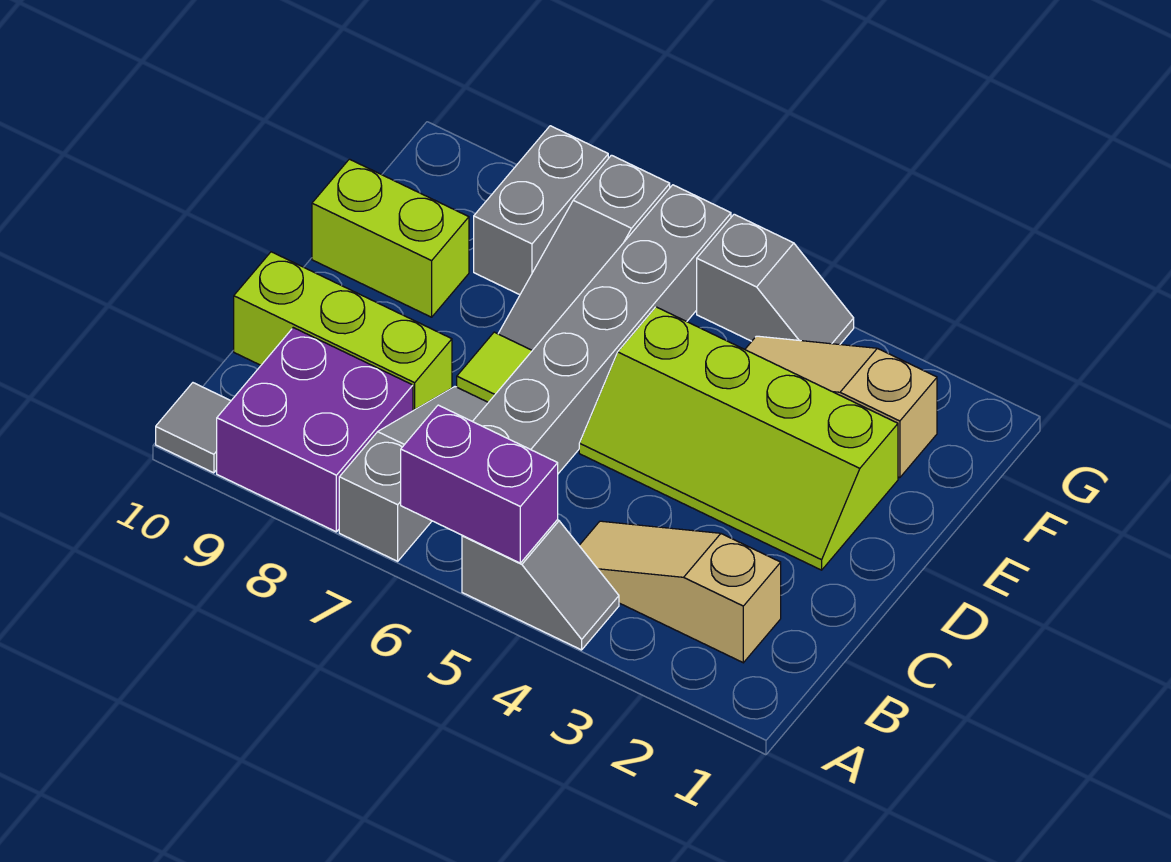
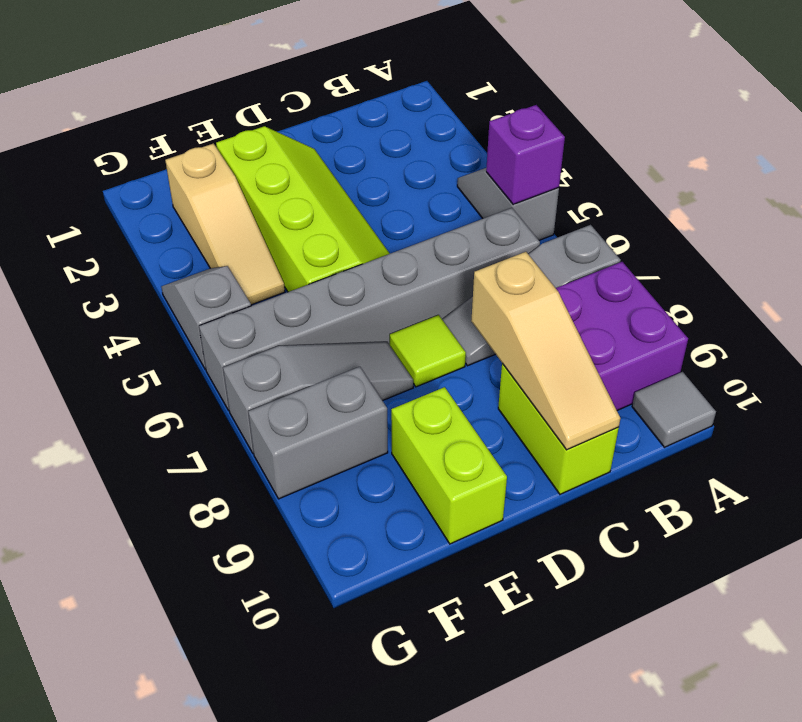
purple brick A5:A6 level 2 -> purple brick A5 level 2
tan slope B2:B4 level 1 top 2 -> tan slope C8:C10 level 2 top 8
lime brick C8:C10 level 1 -> lime brick C9:C10 level 1

